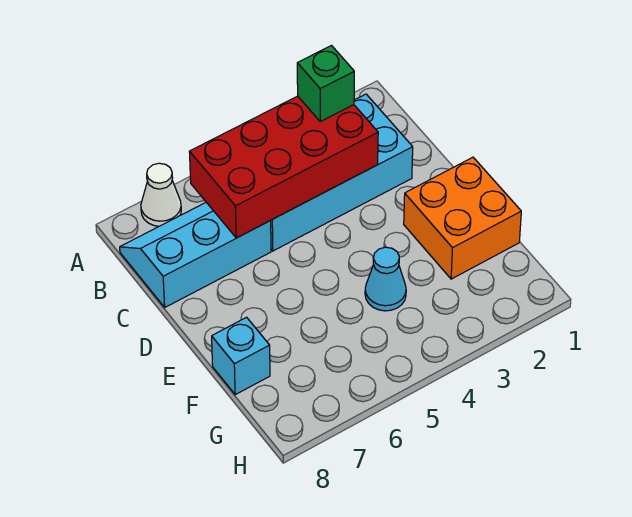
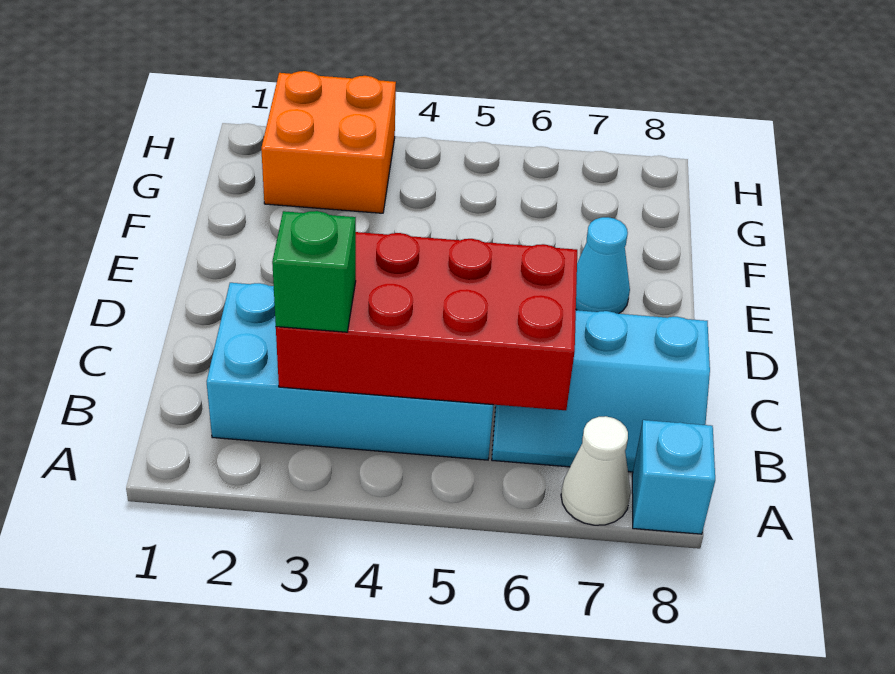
orange brick E1:F2 level 1 -> orange brick G2:H3 level 1
cyan cone F4 level 1 -> cyan cone E7 level 1
cyan brick F8 level 1 -> cyan brick A8 level 1

